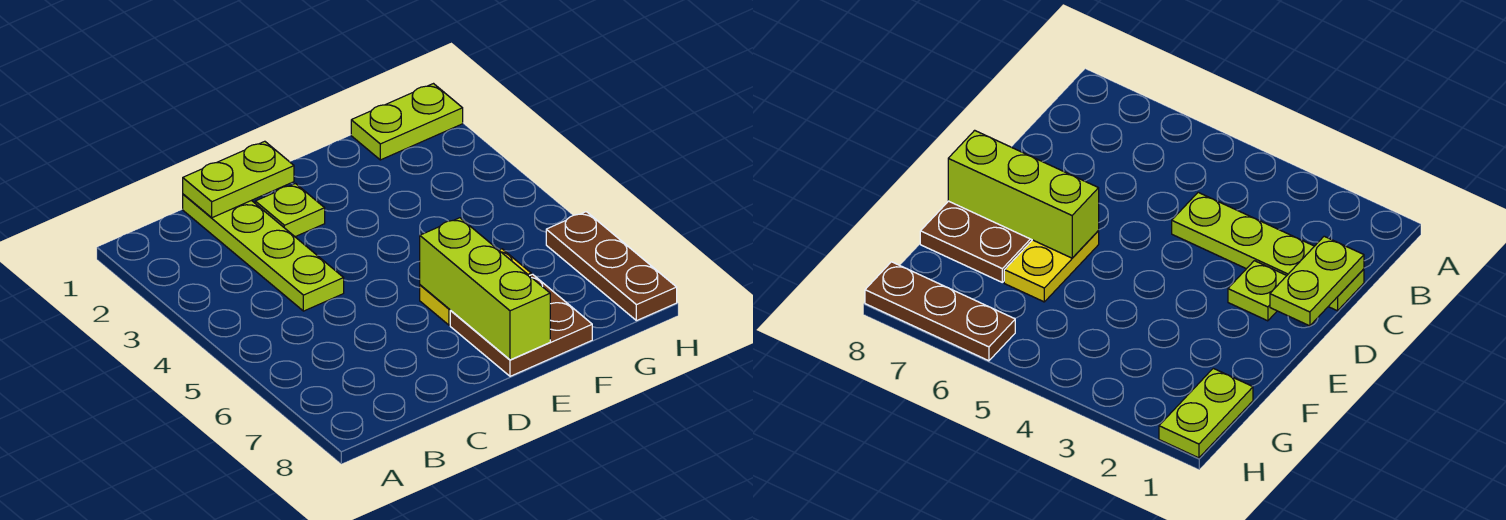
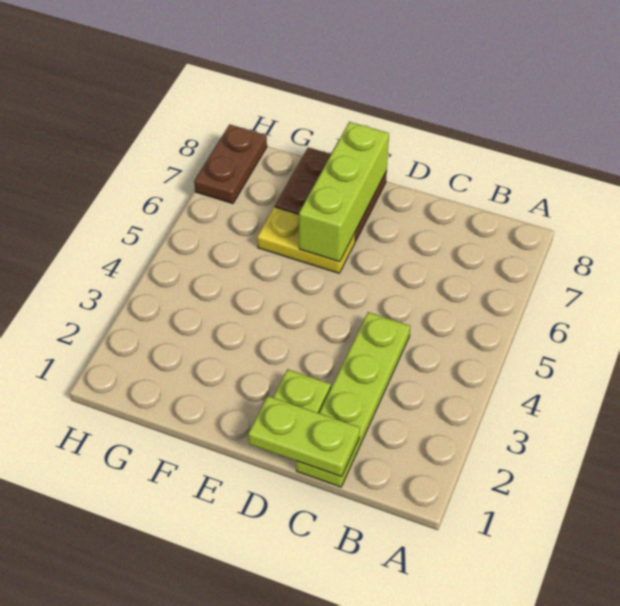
lime plate G1:H1 level 1 -> none
brown plate H6:H8 level 1 -> brown plate H7:H8 level 1

